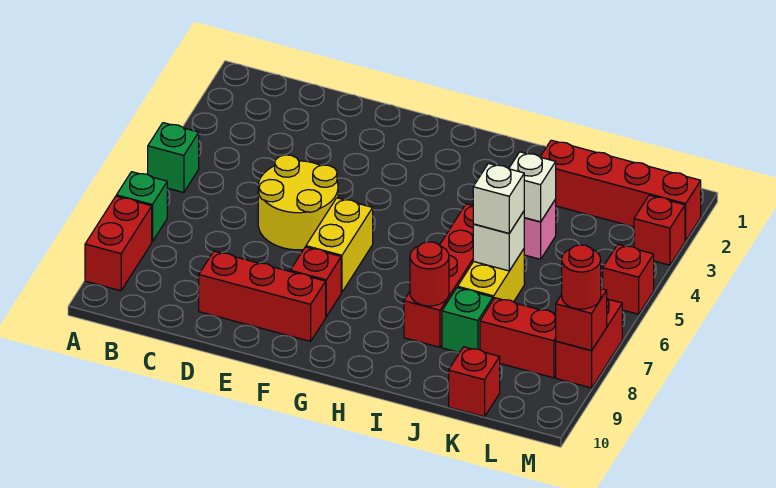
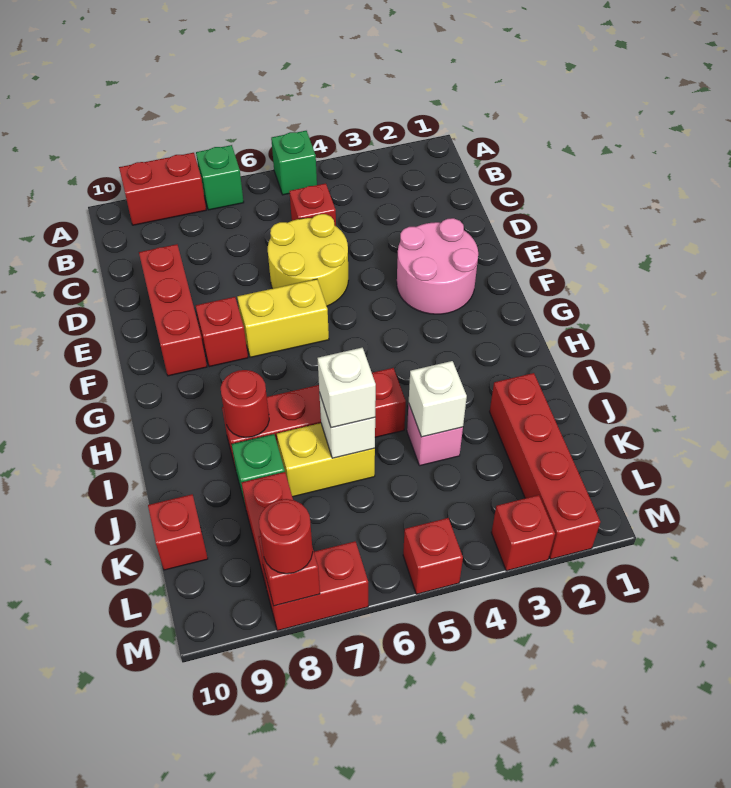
none -> red brick C5 level 1
none -> pink round brick E2:F3 level 1

